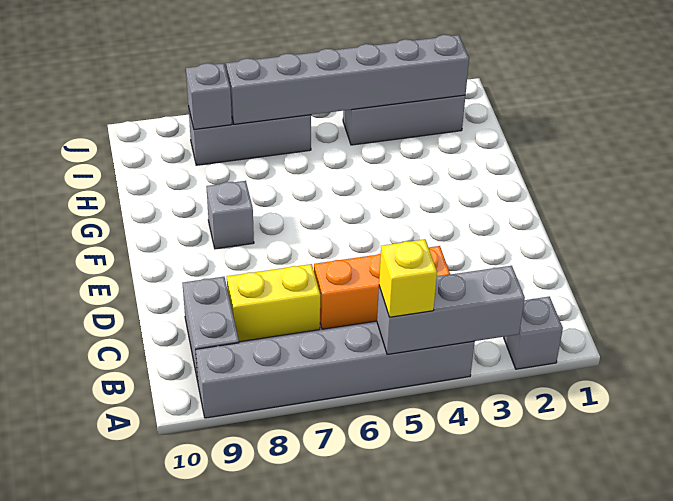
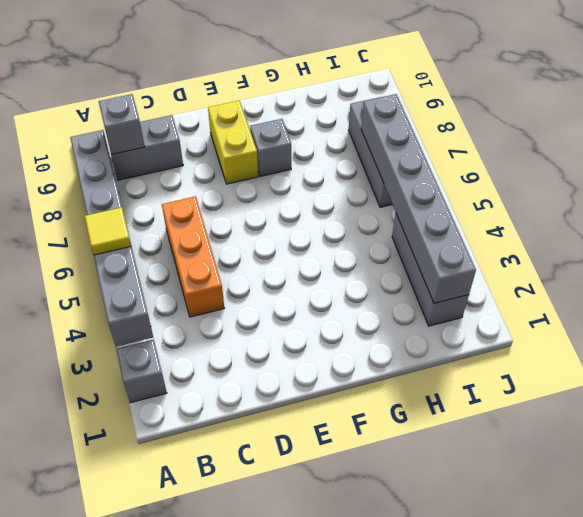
yellow brick A5 level 3 -> yellow tile A5 level 3
yellow brick C7:C8 level 1 -> yellow brick E8:E9 level 1
grey brick I8 level 2 -> grey brick B9 level 2

